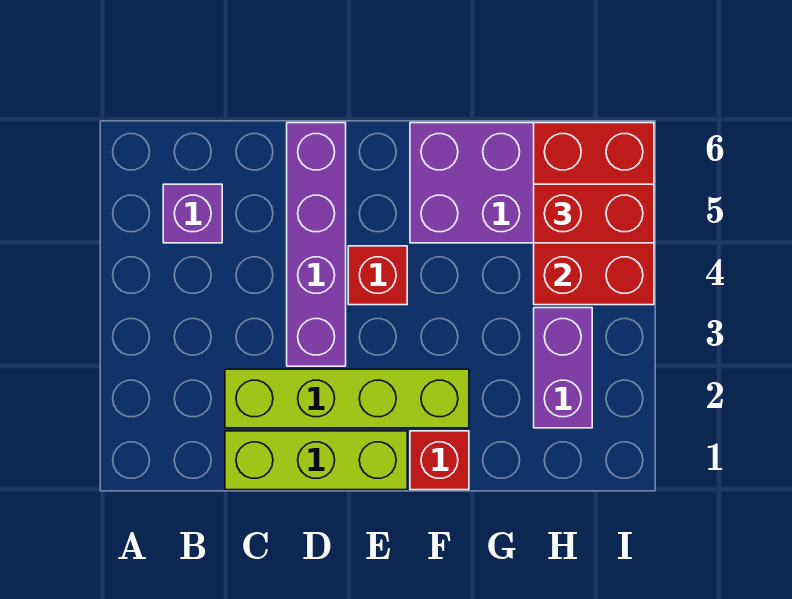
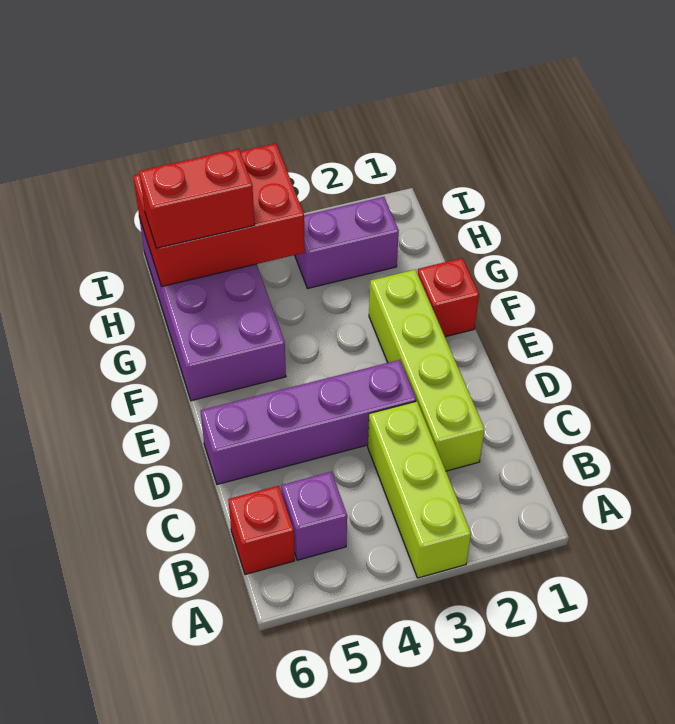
lime brick C1:E1 level 1 -> lime brick A3:C3 level 1
red brick E4 level 1 -> red brick B6 level 1
red brick H5:I5 level 3 -> red brick H5:H6 level 3

